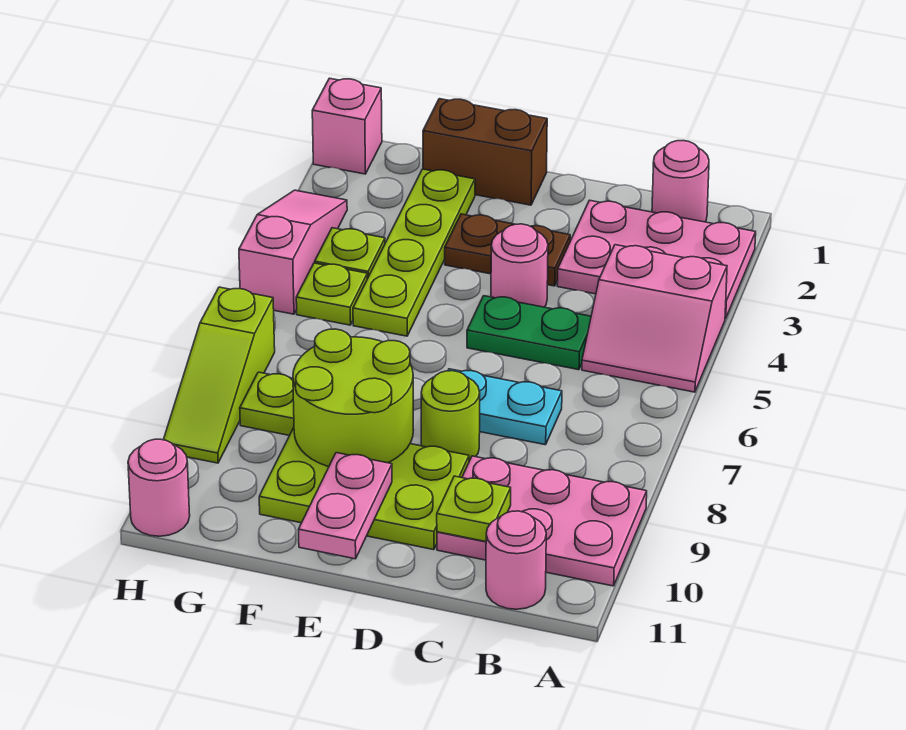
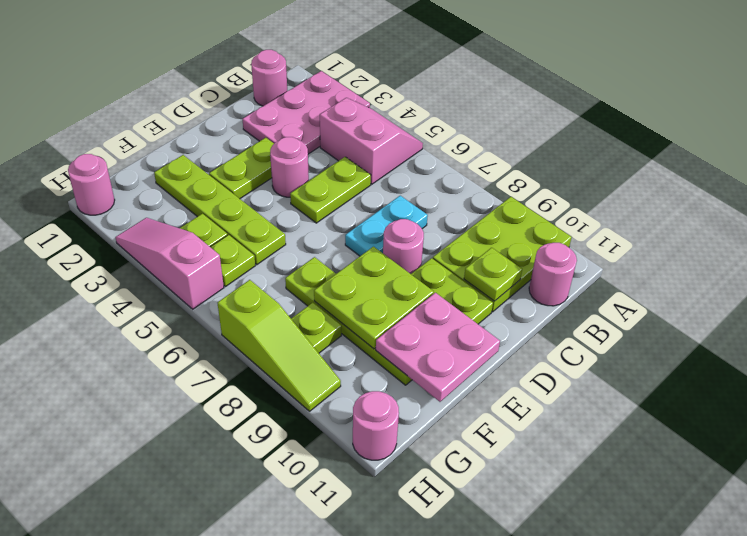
pink slope A4:B5 level 1 top 4 -> pink slope A4:B5 level 1 top B
pink plate A9:C10 level 1 -> lime plate A9:C10 level 1
green plate C5:D5 level 1 -> lime plate C5:D5 level 1
brown plate D3:E3 level 1 -> lime plate D3:E3 level 1
lime round brick D8 level 1 -> pink round brick D8 level 1
brown brick E1:F1 level 1 -> none
lime round brick E8:F9 level 2 -> lime plate E8:F9 level 2
pink plate E10:E11 level 2 -> pink plate E10:F11 level 2
pink brick H1 level 1 -> pink round brick H1 level 1

